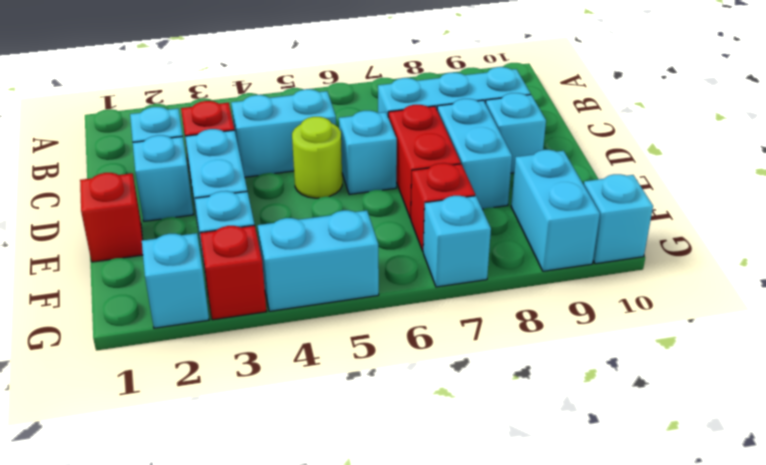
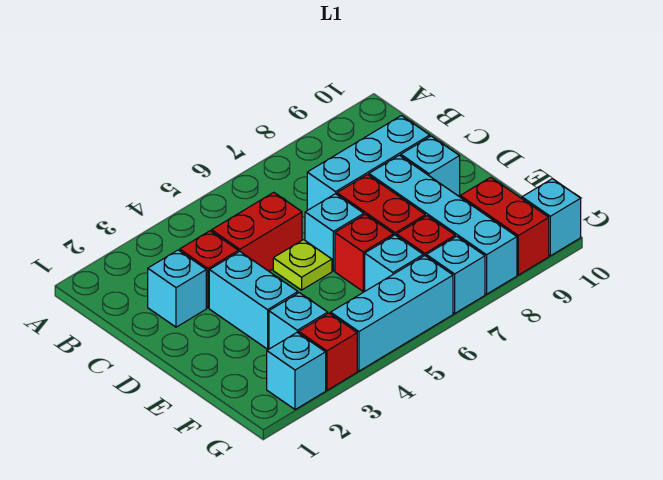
cyan brick C4:C5 level 1 -> red brick C4:C5 level 1
cyan brick D2 level 1 -> cyan brick F6 level 1
lime round brick D5 level 1 -> lime plate D5 level 1
cyan brick D8:E8 level 1 -> cyan brick D8:G8 level 1
red brick E1 level 1 -> red brick E6 level 1
cyan brick F9:G9 level 1 -> red brick F9:G9 level 1
cyan brick G4:G5 level 1 -> cyan brick G4:G6 level 1

